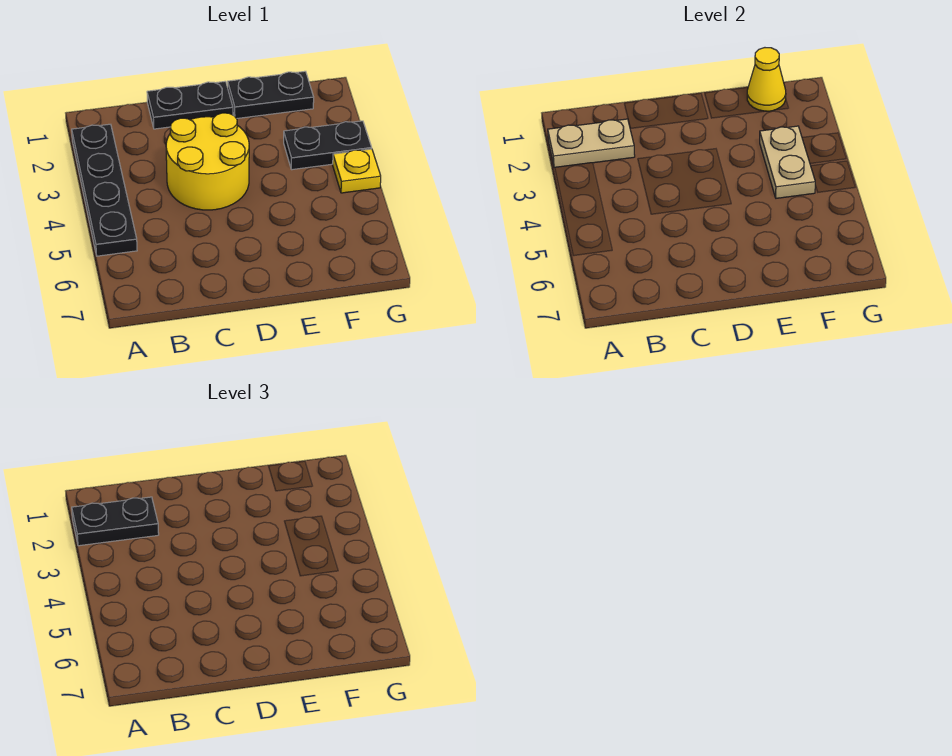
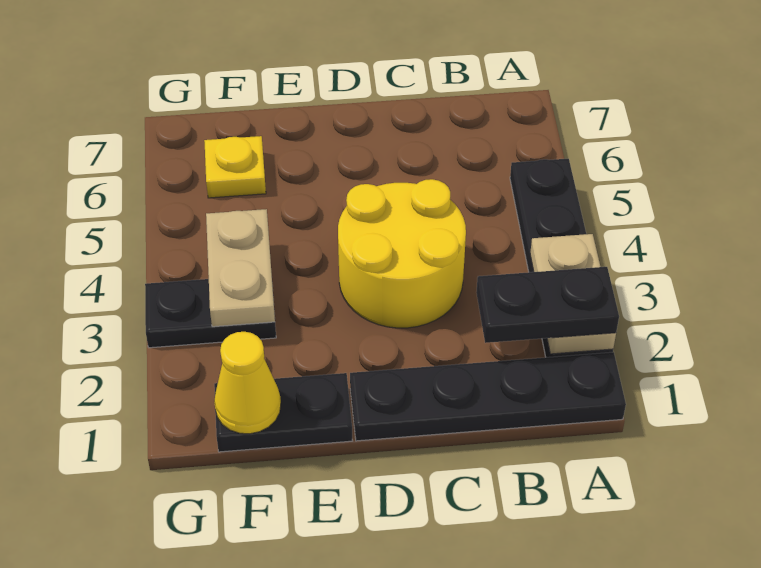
tan plate A2:B2 level 2 -> tan plate A2:A3 level 2
black plate C1:D1 level 1 -> black plate A1:D1 level 1
yellow plate G4 level 1 -> yellow plate F6 level 1

